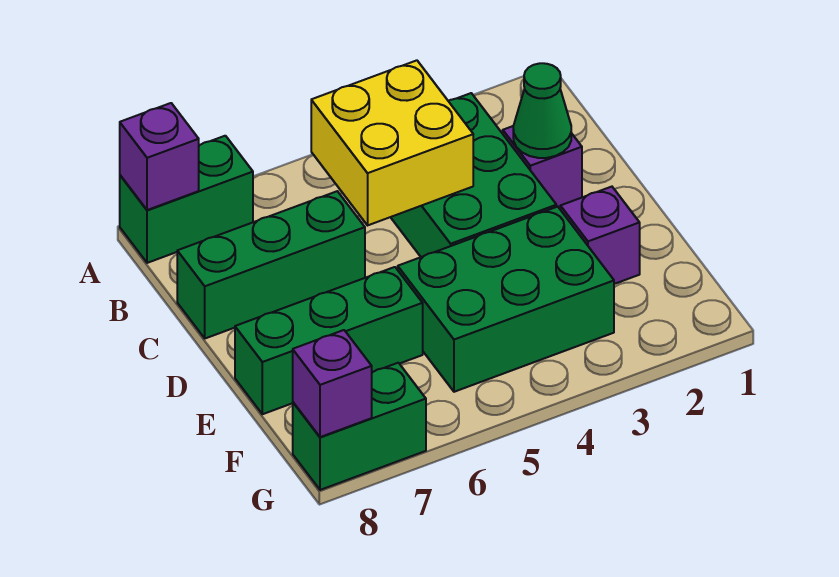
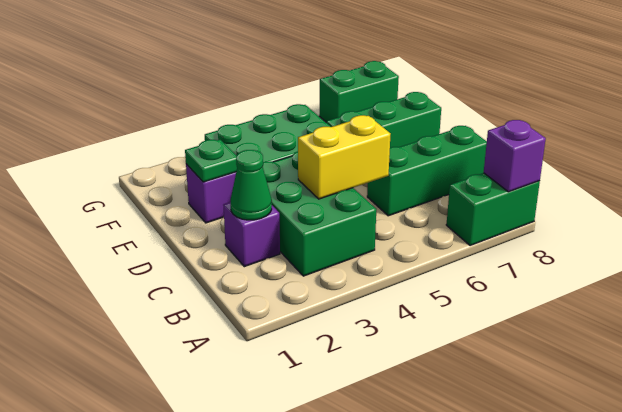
yellow brick B4:C5 level 2 -> yellow brick C4:C5 level 2
none -> green plate E2 level 2
purple brick G8 level 2 -> none

